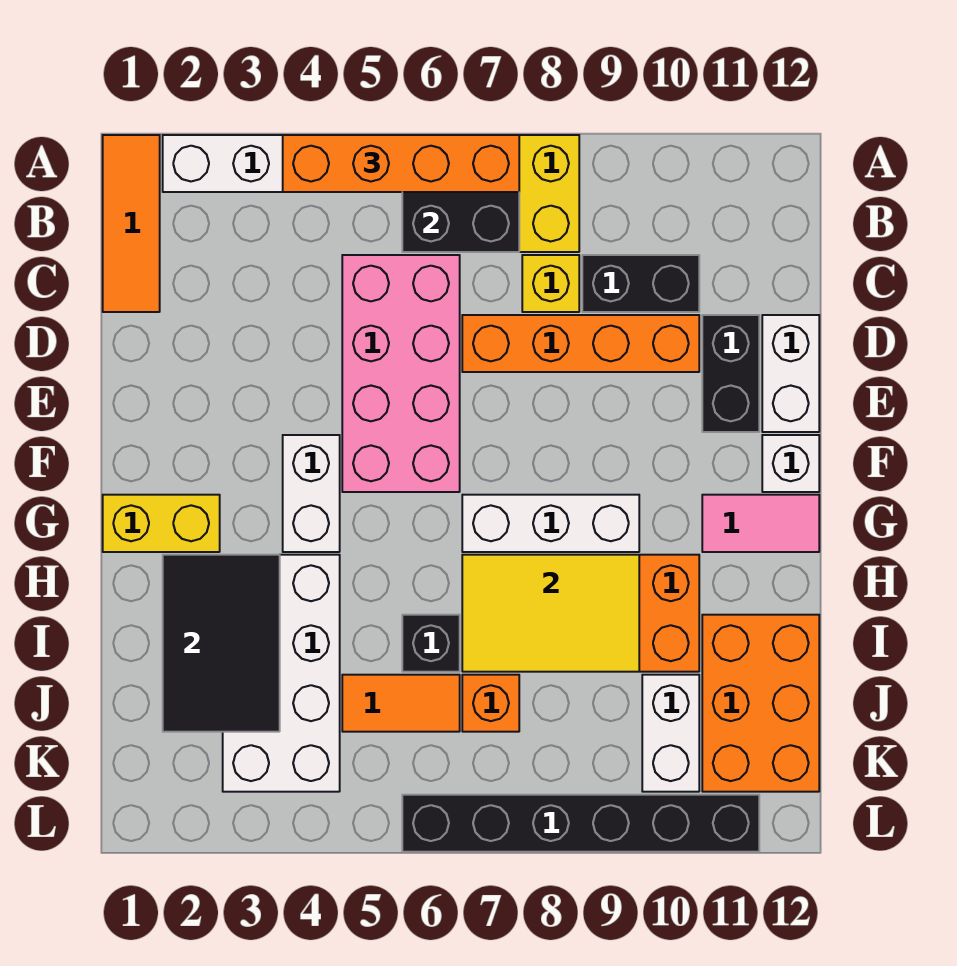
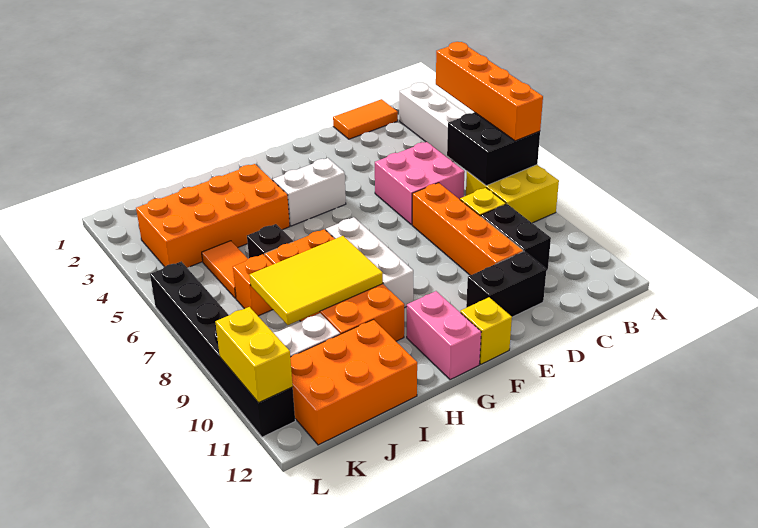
orange tile A1:C1 level 1 -> orange tile B1:C1 level 1
pink brick C5:F6 level 1 -> pink brick C5:D6 level 1
white brick D12:E12 level 1 -> none
white brick F12 level 1 -> yellow brick F12 level 1
yellow brick G1:G2 level 1 -> yellow brick L10:L11 level 2
pink tile G11:G12 level 1 -> pink brick G11:G12 level 1
black tile H2:J3 level 2 -> none
white brick H3:K4 level 1 -> orange brick H3:K4 level 1
yellow tile H7:I9 level 2 -> yellow tile H8:J9 level 2

